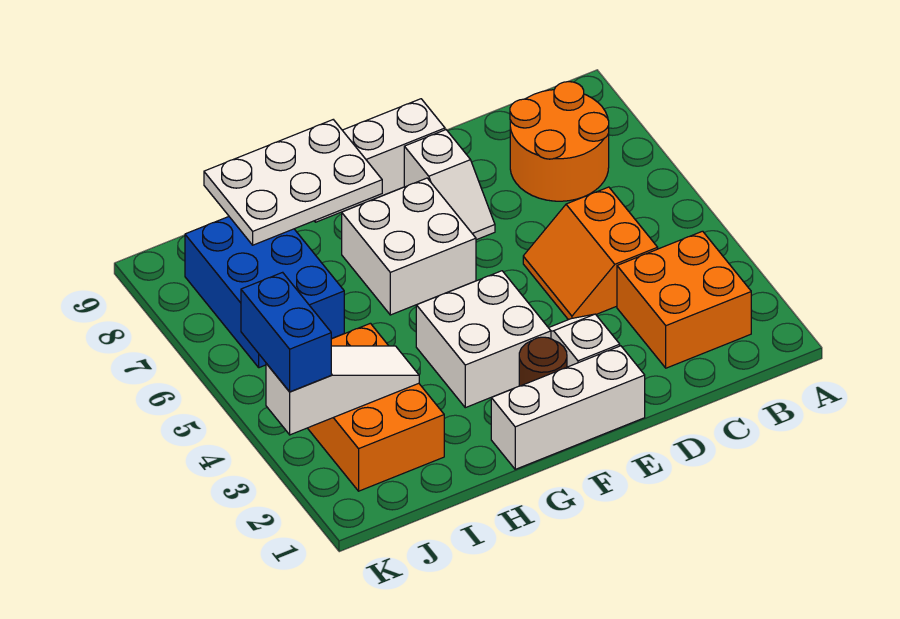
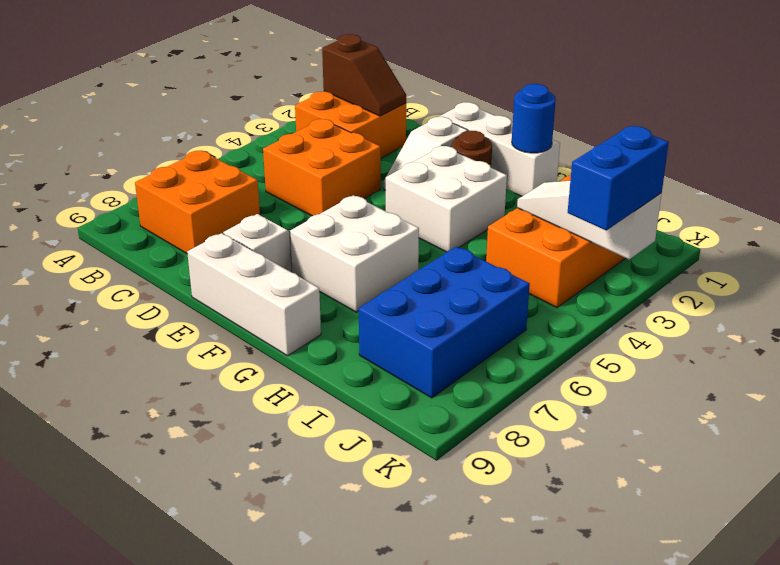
none -> brown slope B2:C2 level 2 top B
orange round brick B7:C8 level 1 -> orange brick B7:C8 level 1
orange slope C4:D5 level 1 top C -> orange brick C4:D5 level 1
none -> blue round brick G1 level 2
white plate G8:I9 level 2 -> none

